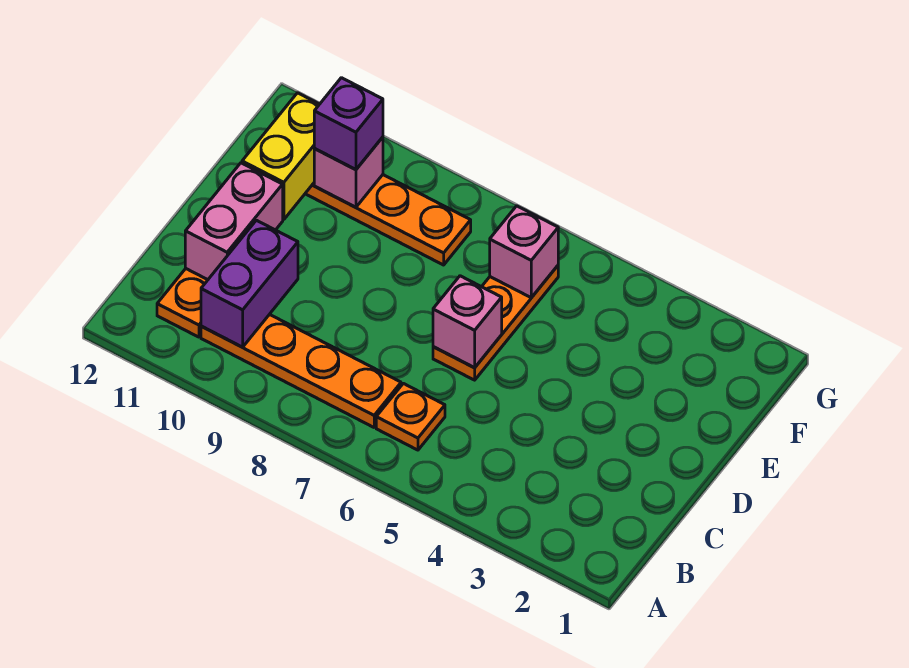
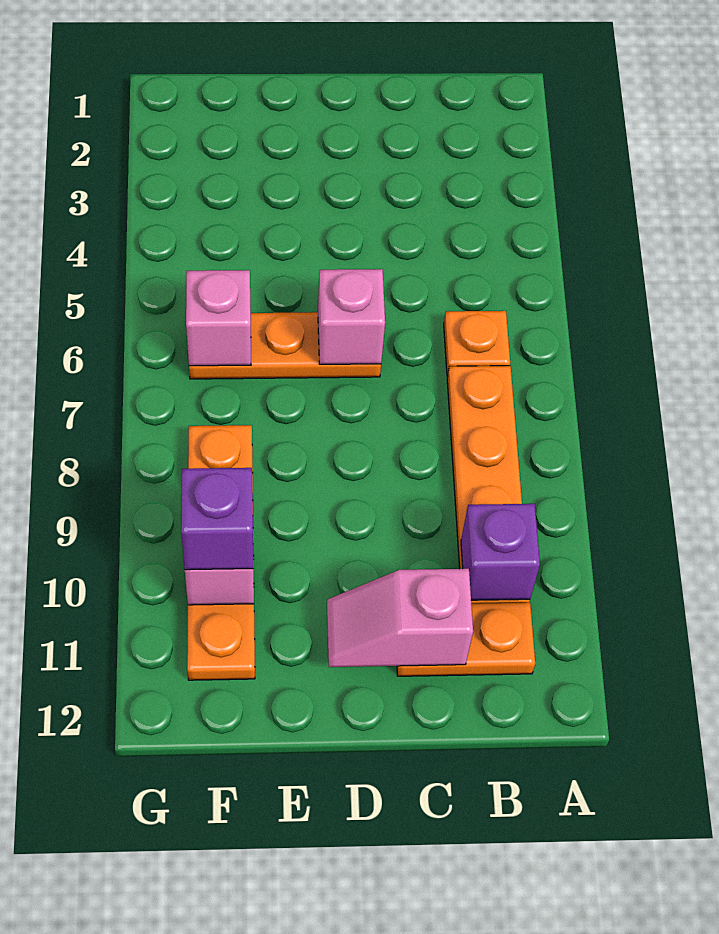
purple brick B10:C10 level 2 -> purple brick B10 level 2
pink brick C11:D11 level 2 -> pink slope C11:D11 level 2 top C
yellow brick E11:F11 level 2 -> none

